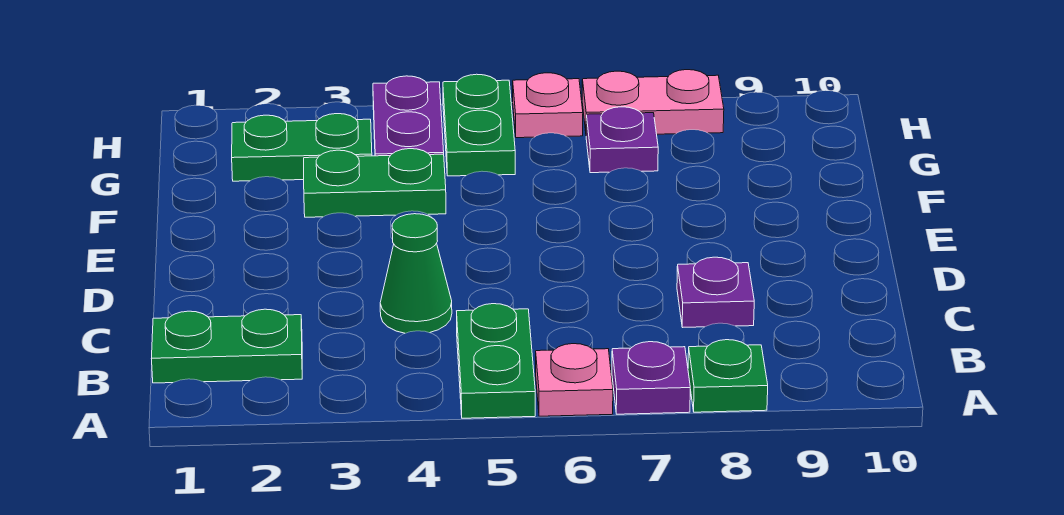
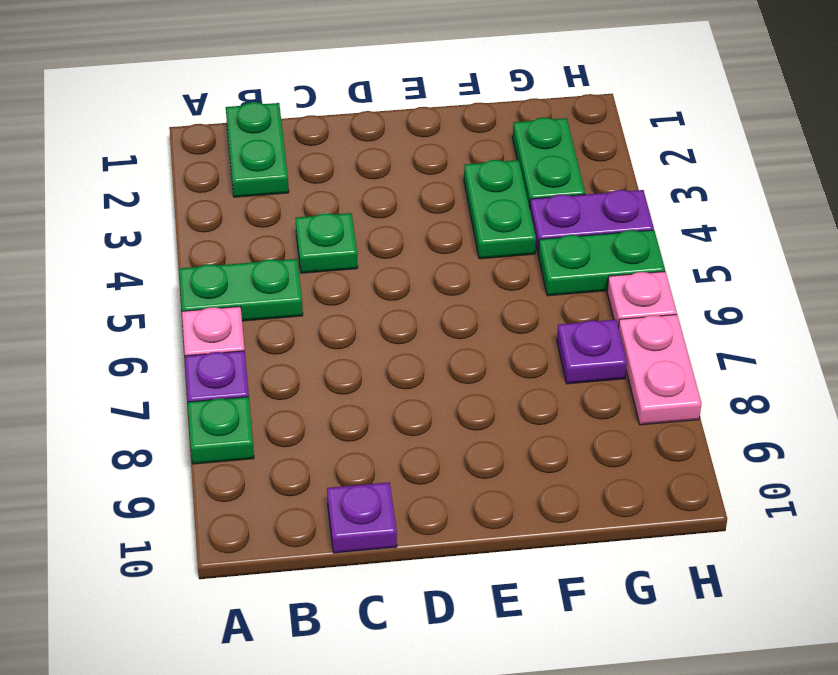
green cone C4 level 1 -> green plate C4 level 1
purple plate C8 level 1 -> purple plate C10 level 1

